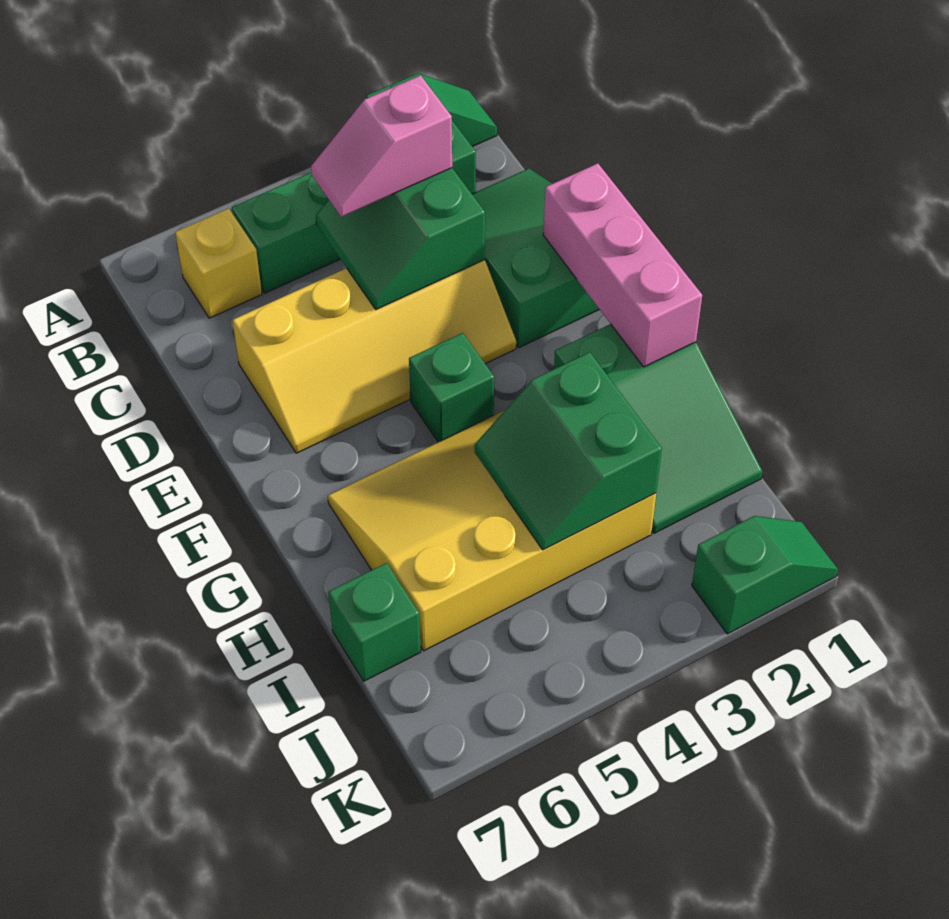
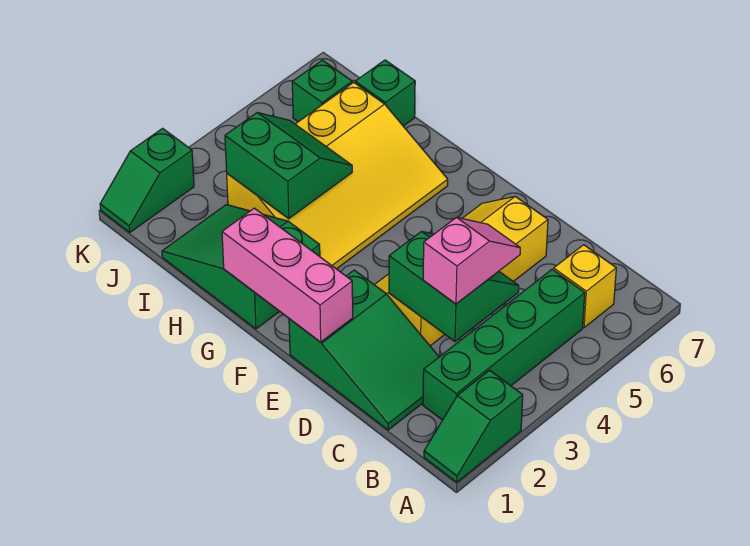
green brick F4 level 1 -> green brick J6 level 1

